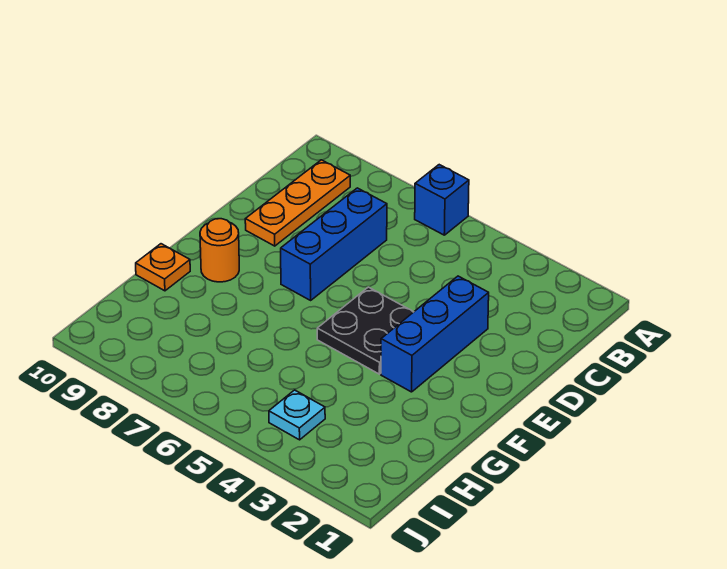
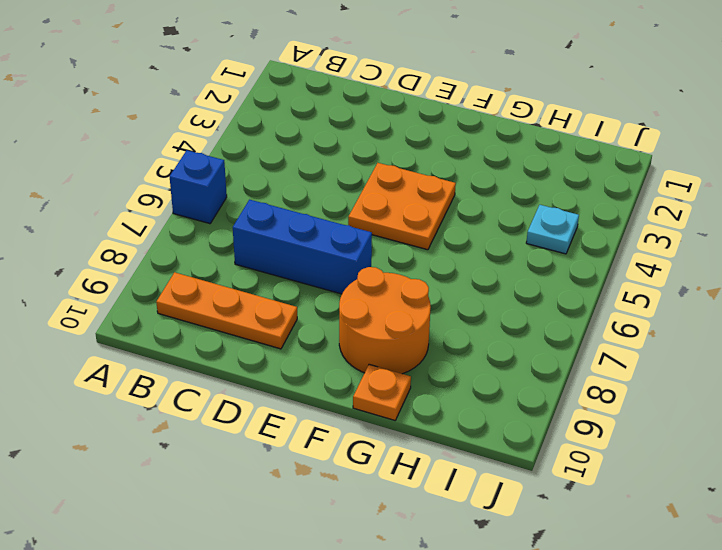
blue brick D3:F3 level 1 -> none
black plate E4:F5 level 1 -> orange plate E4:F5 level 1
orange round brick F9 level 1 -> orange round brick F8:G9 level 1

